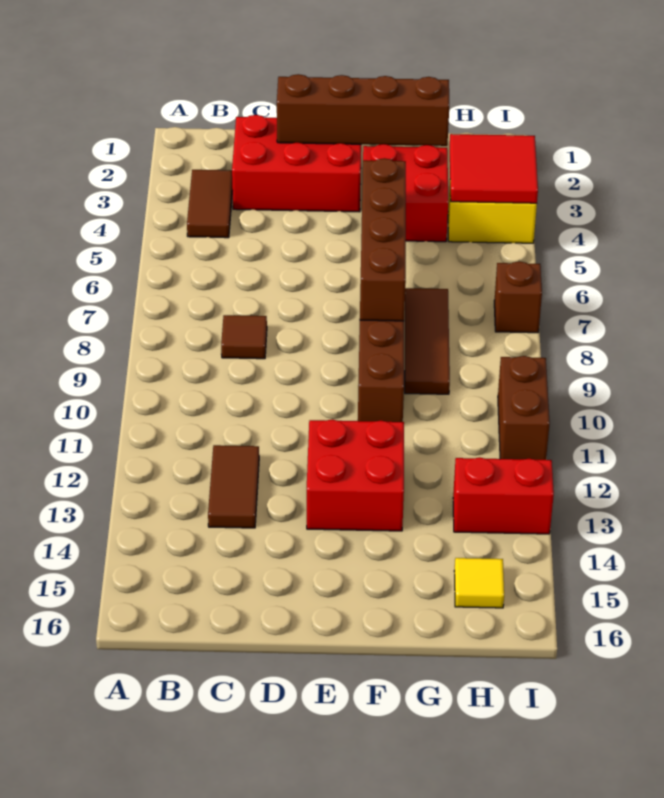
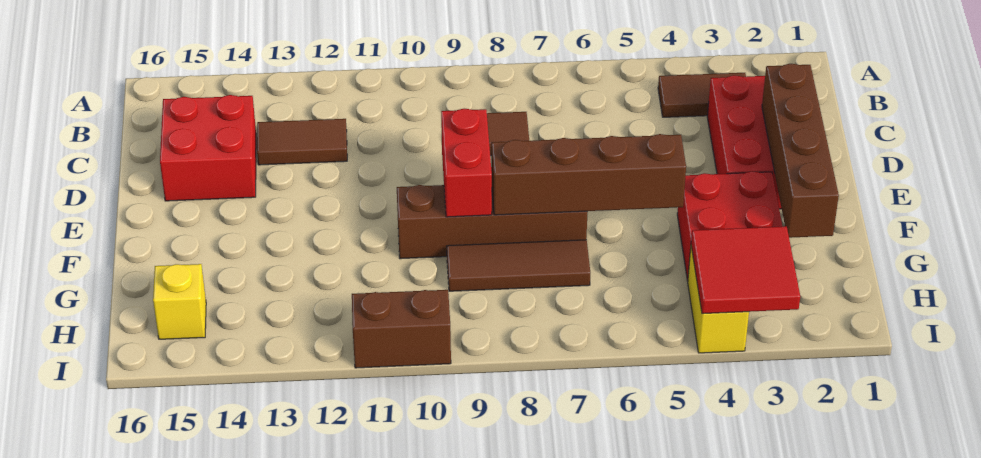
red brick E12:F13 level 1 -> red brick C14:D15 level 1
red brick H13:I13 level 1 -> red brick E9:F9 level 2
yellow tile H15 level 1 -> yellow brick H15 level 1
brown brick I7 level 1 -> none

